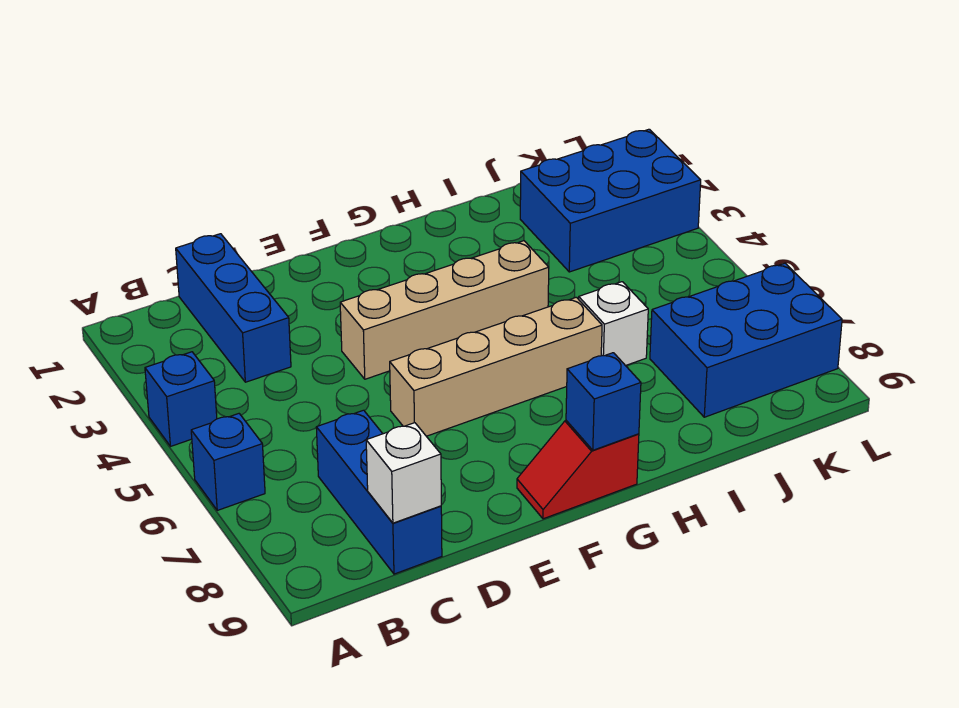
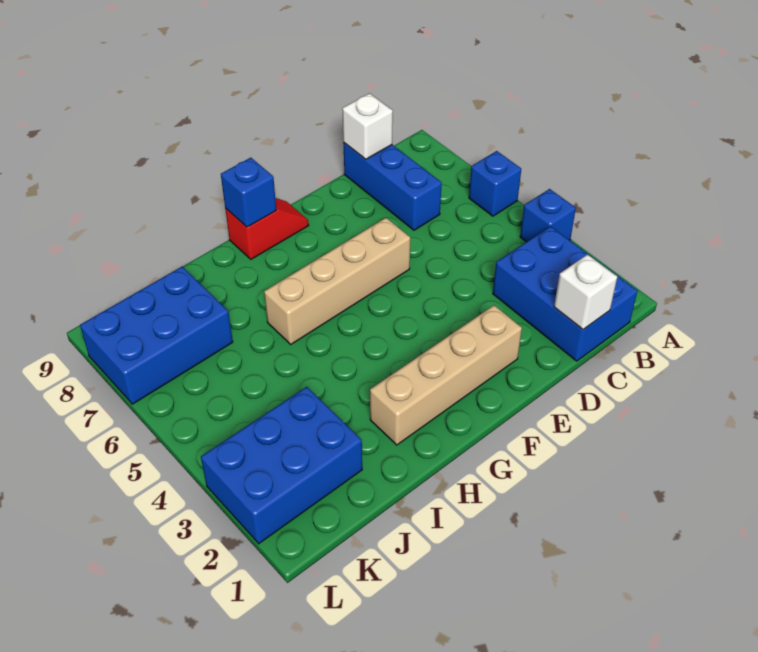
blue brick C1:C3 level 1 -> blue brick B1:C3 level 1
tan brick E4:H4 level 1 -> tan brick E2:H2 level 1
white brick I6 level 1 -> white brick C1 level 2

